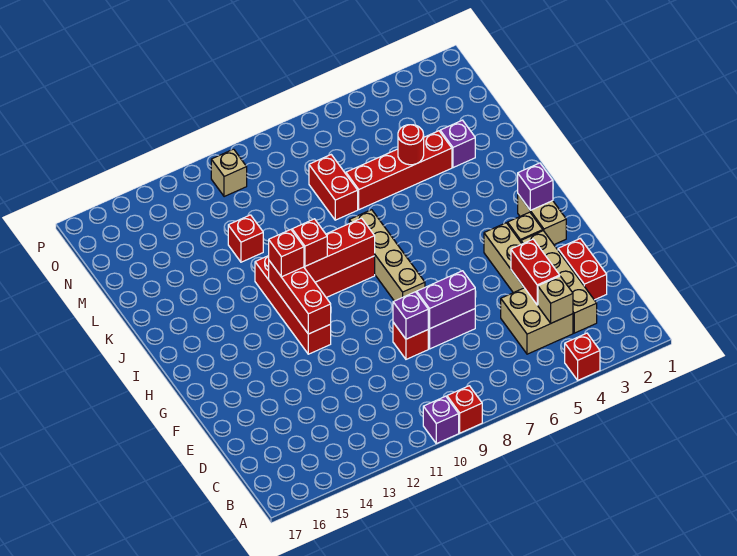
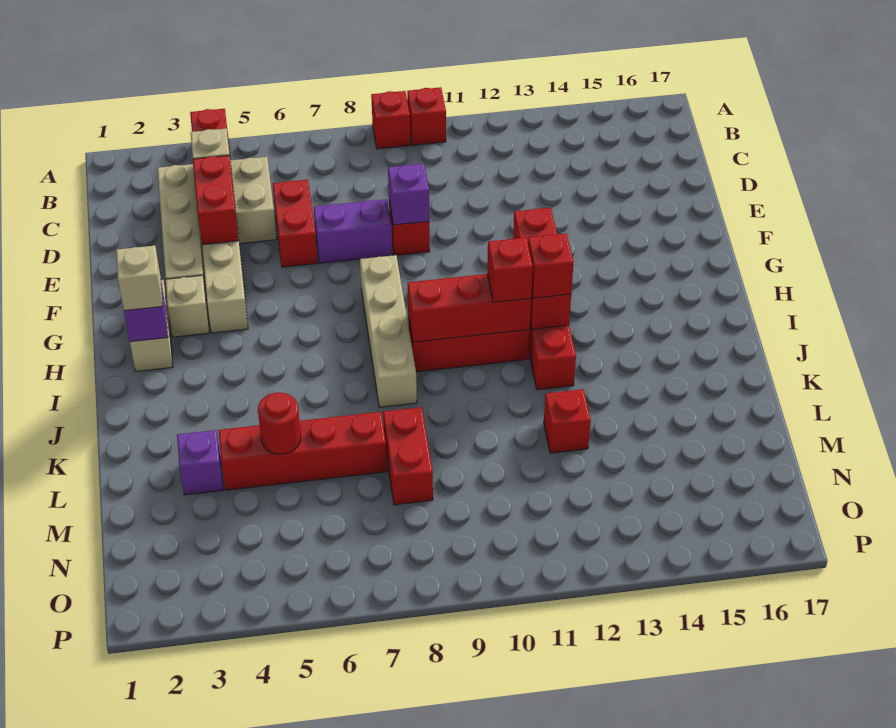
purple brick A10 level 1 -> red brick A10 level 1
red brick D2:E2 level 1 -> red brick D6:E6 level 1
purple brick E7:E8 level 2 -> none
tan brick O11 level 1 -> tan brick H2 level 3

